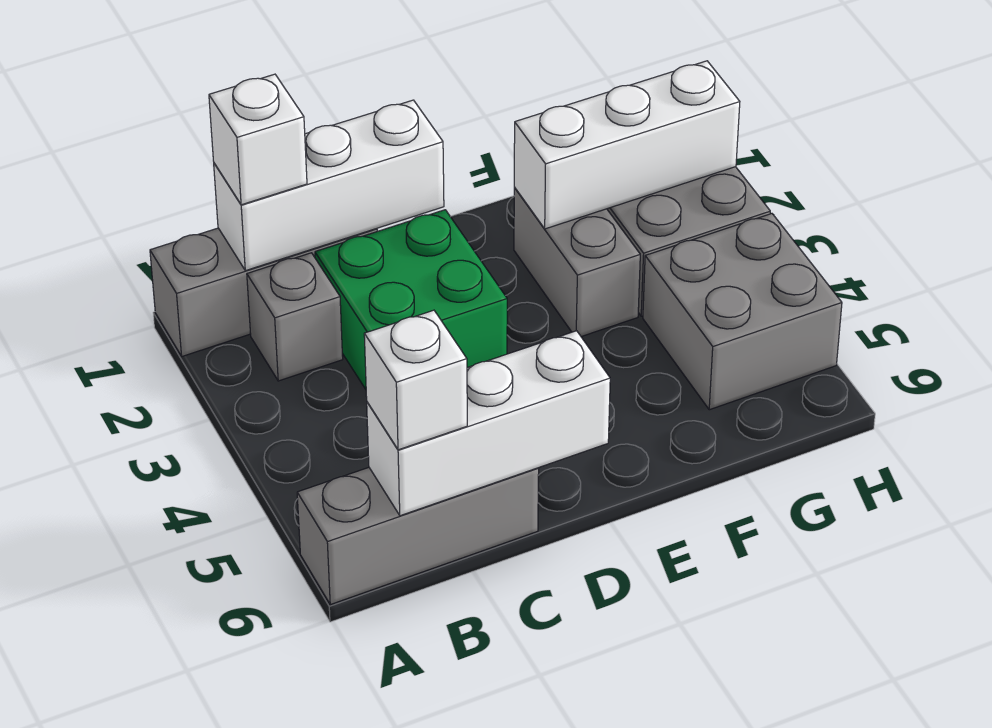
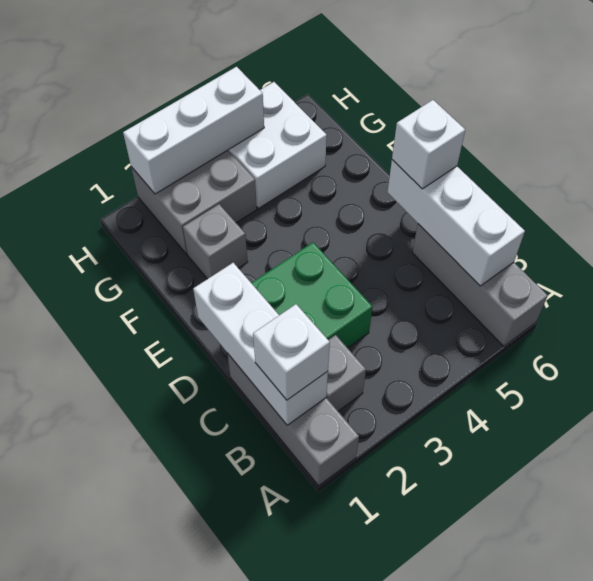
white brick B6 level 3 -> white brick D6 level 3
grey brick F2:F3 level 1 -> grey brick F2 level 1
white brick F2:H2 level 2 -> white brick H2:H4 level 2
grey brick G4:H5 level 1 -> white brick G4:H5 level 1

